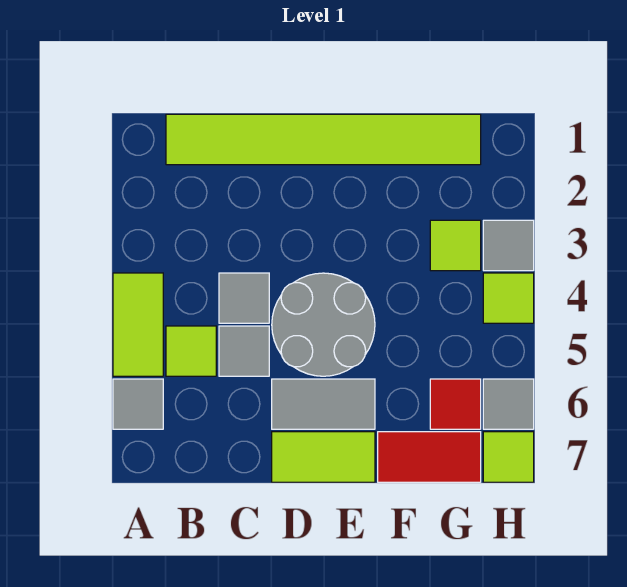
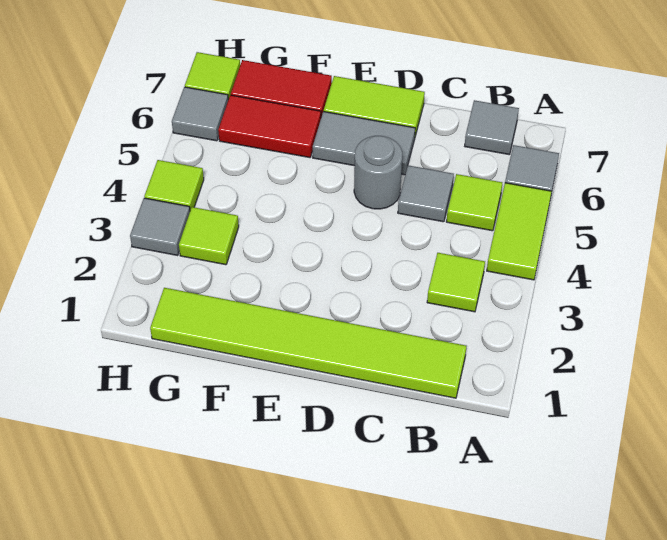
none -> lime tile B3 level 1
grey tile C4 level 1 -> grey tile B7 level 1
grey round brick D4:E5 level 1 -> grey round brick D5 level 1
red tile G6 level 1 -> red tile F6:G6 level 1

